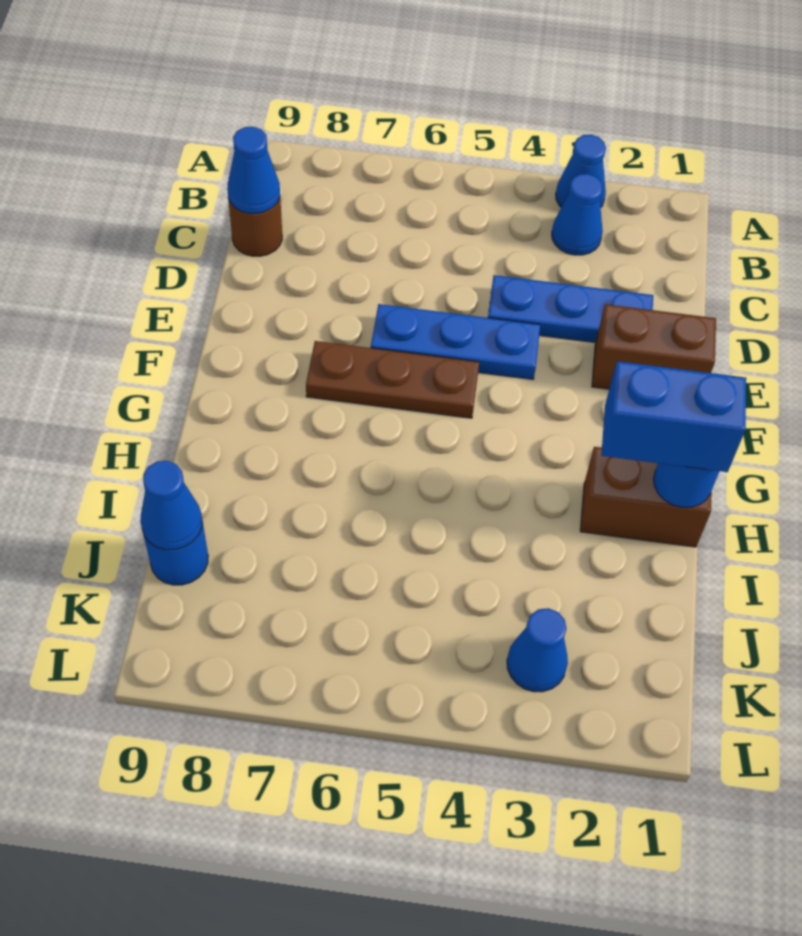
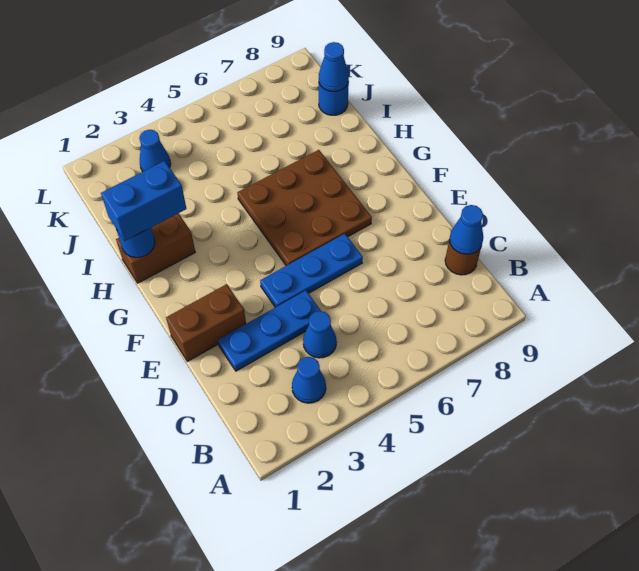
blue cone A3 level 1 -> blue cone C4 level 1
brown plate F5:F7 level 1 -> brown plate F5:H7 level 1

